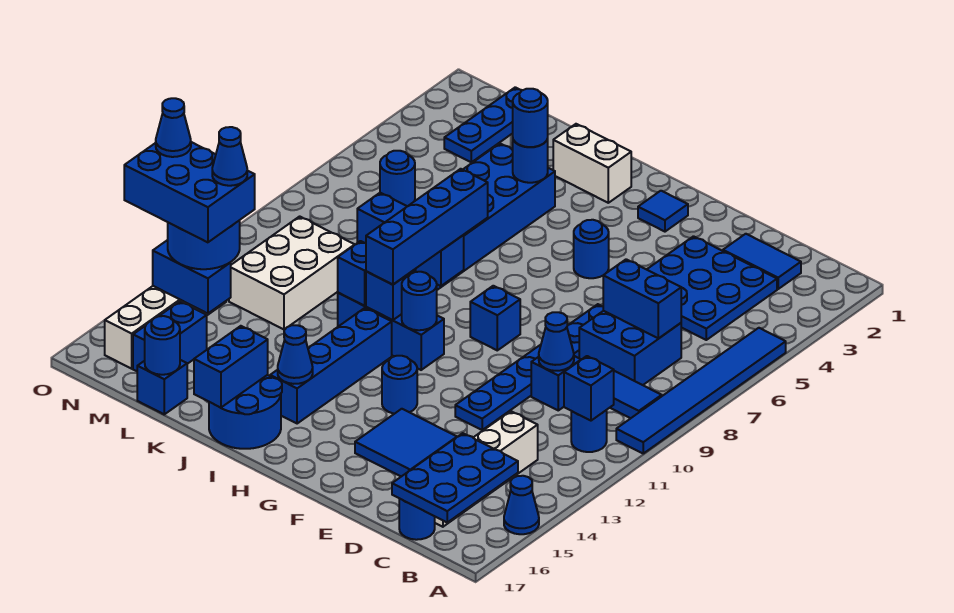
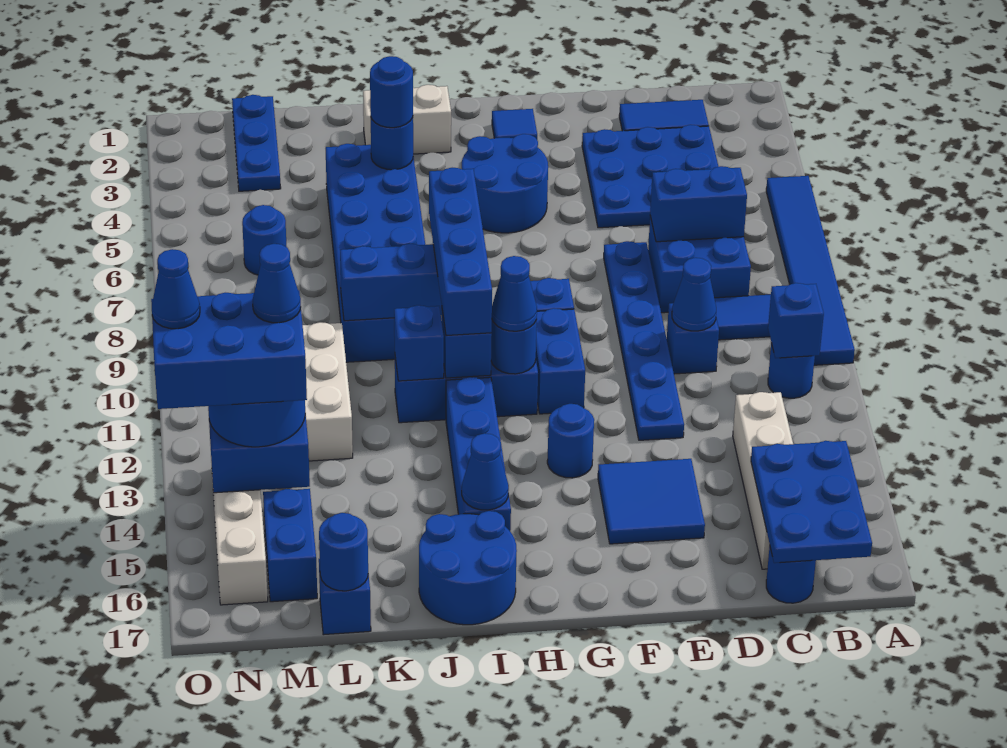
blue cone A15 level 1 -> blue cone H11 level 3
blue round brick G5 level 1 -> blue round brick G4:H5 level 1
blue brick J16:J17 level 2 -> blue brick G10:G11 level 1

